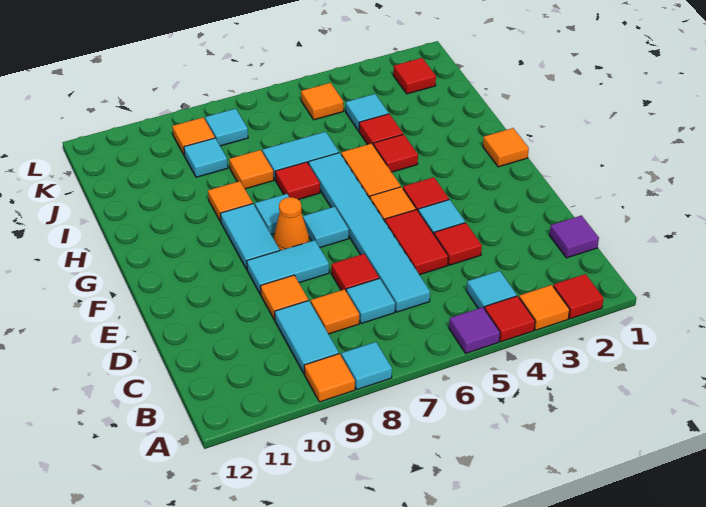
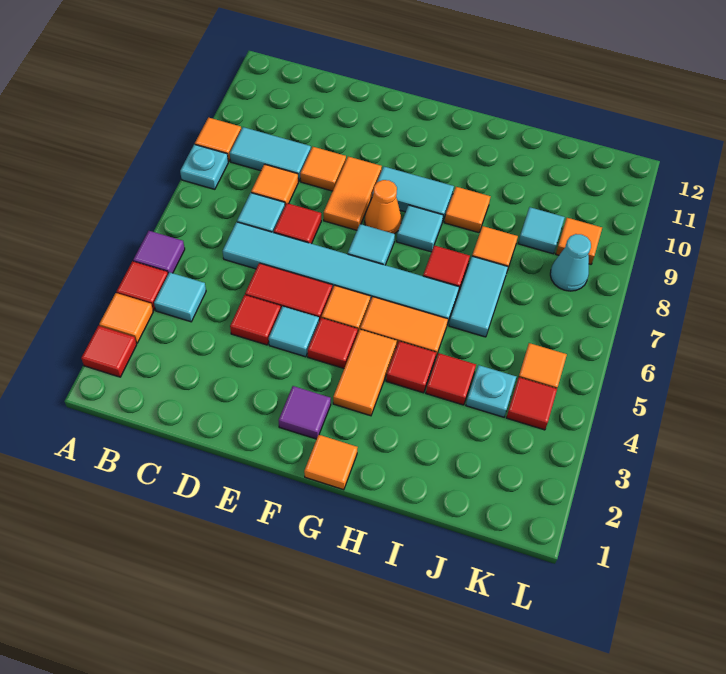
cyan tile A8 level 1 -> cyan plate A8 level 1
purple tile C1 level 1 -> purple tile F2 level 1
cyan tile E8:E9 level 1 -> orange tile E8:E9 level 1
none -> orange tile G3:G4 level 1
cyan tile J4 level 1 -> cyan plate J4 level 1
red tile K2 level 1 -> red tile K4 level 1
cyan tile K8 level 1 -> cyan cone K8 level 1

